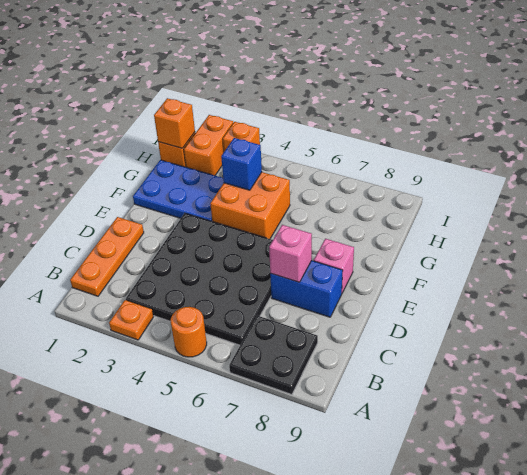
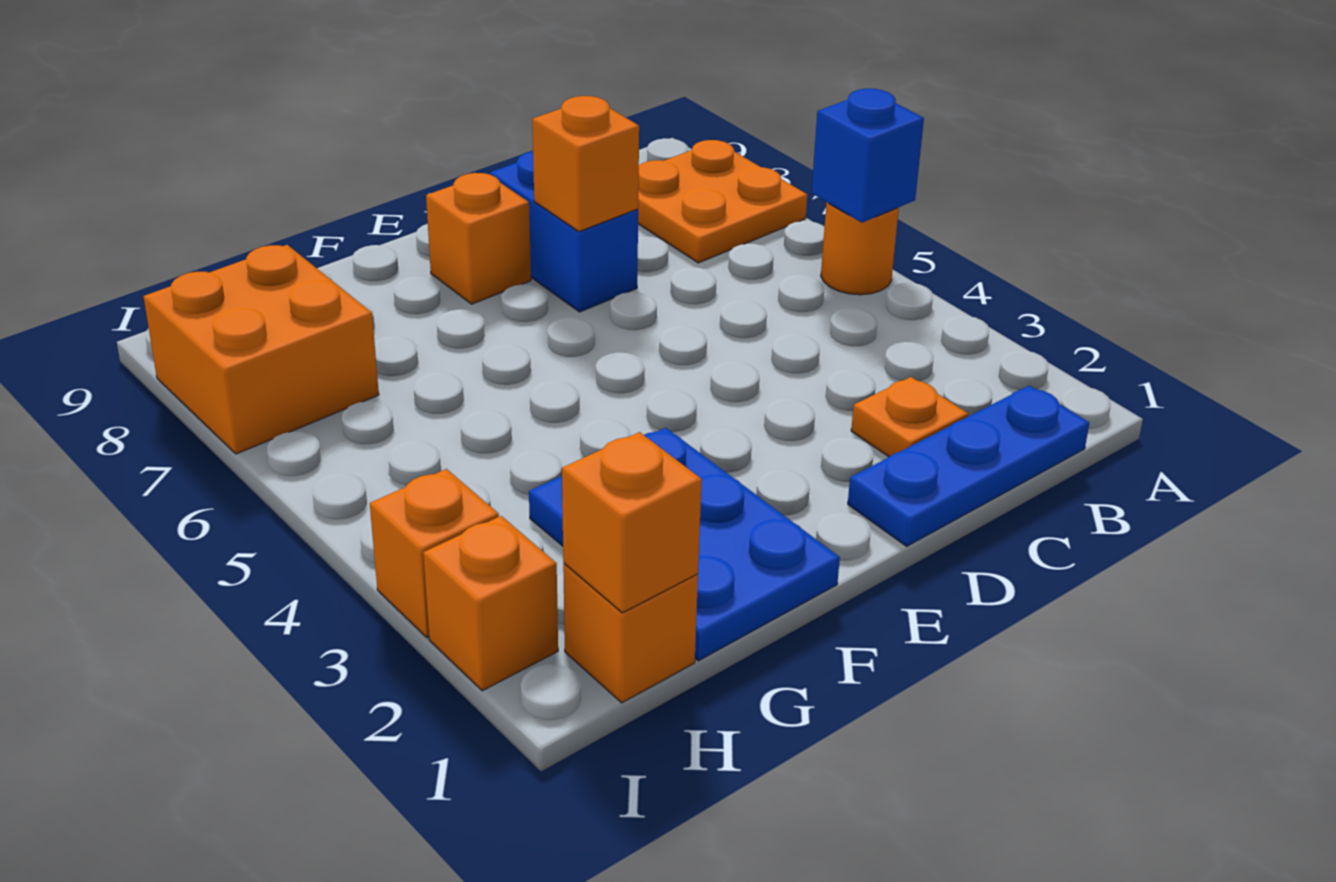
orange plate A3 level 1 -> orange plate C2 level 1
black plate A7:B8 level 1 -> orange plate A7:B8 level 1
orange plate B1:D1 level 1 -> blue plate B1:D1 level 1
black plate B3:E6 level 1 -> none
pink brick D7 level 2 -> orange brick D7 level 2
pink brick E8 level 1 -> orange brick E8 level 1
orange brick F4:G5 level 1 -> orange brick H7:I8 level 1
blue brick G4 level 2 -> blue brick A5 level 2
orange brick H2:I2 level 1 -> orange brick I2 level 1

